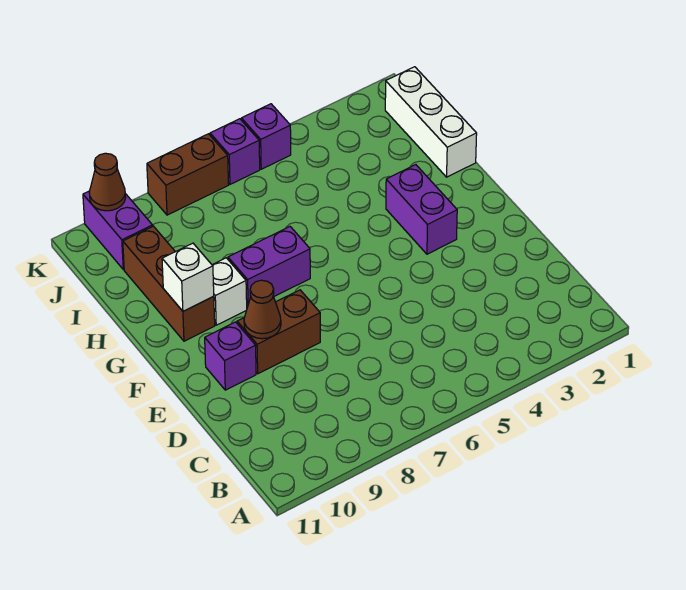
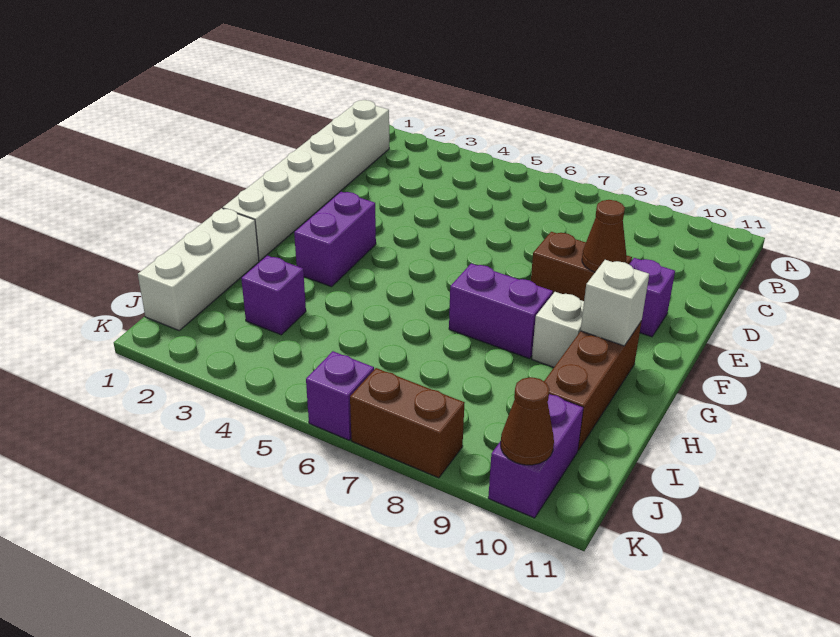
none -> white brick B1:G1 level 1
purple brick K5 level 1 -> purple brick I3 level 1

